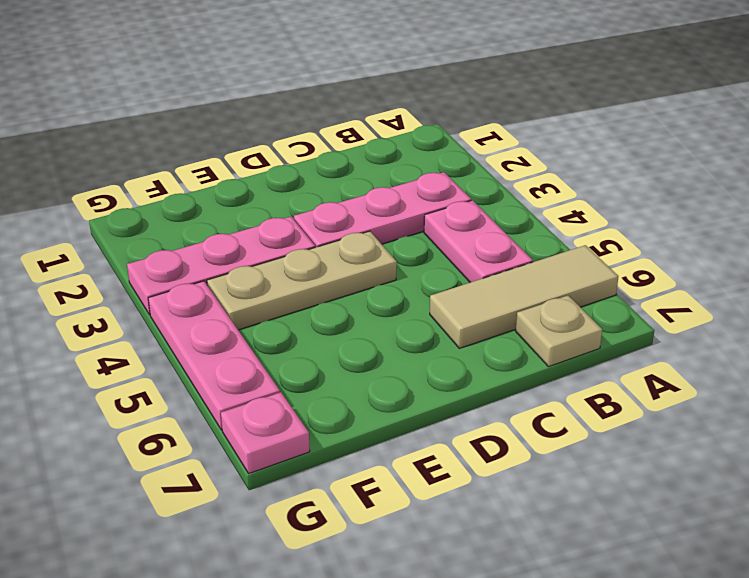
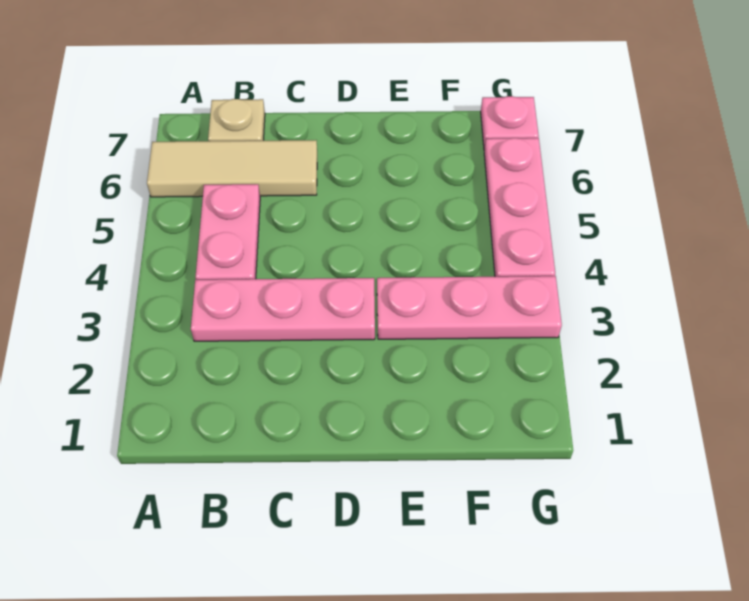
tan plate D4:F4 level 1 -> none

